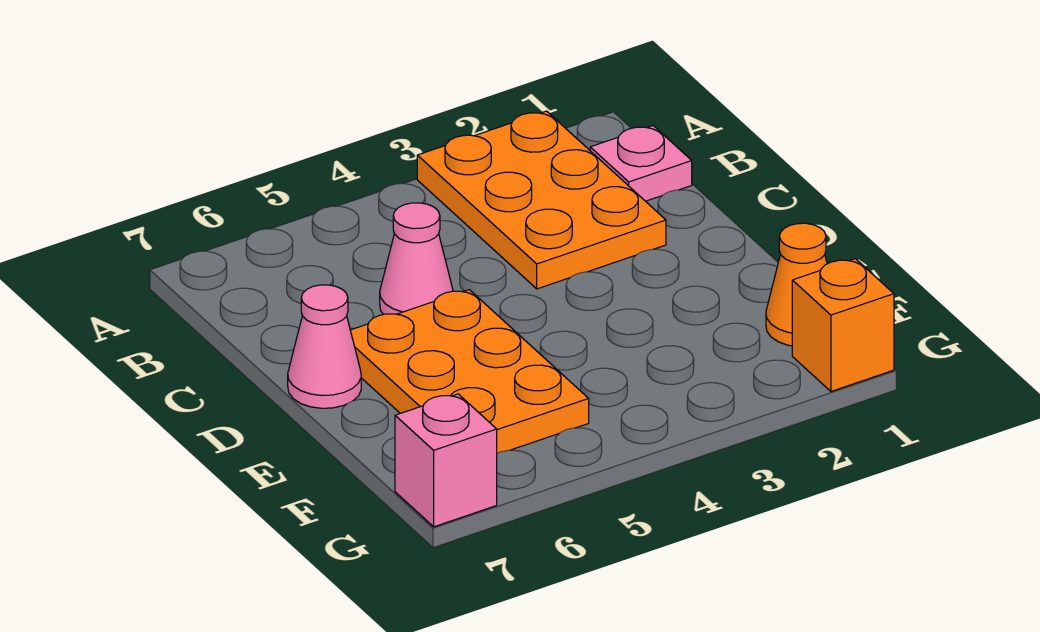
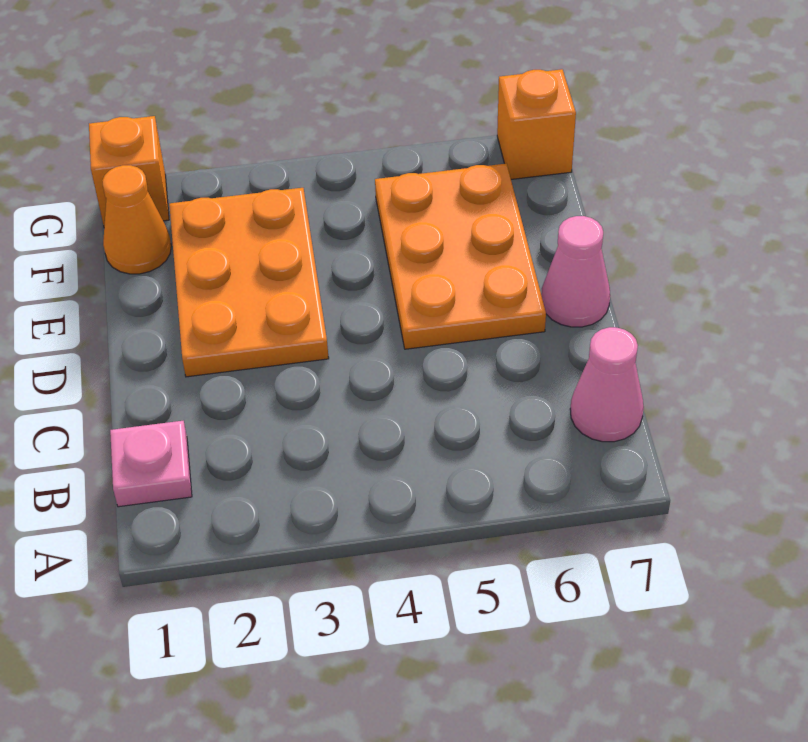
orange plate A2:C3 level 1 -> orange plate D2:F3 level 1
pink cone C5 level 1 -> pink cone B7 level 1
pink brick G7 level 1 -> orange brick G7 level 1

